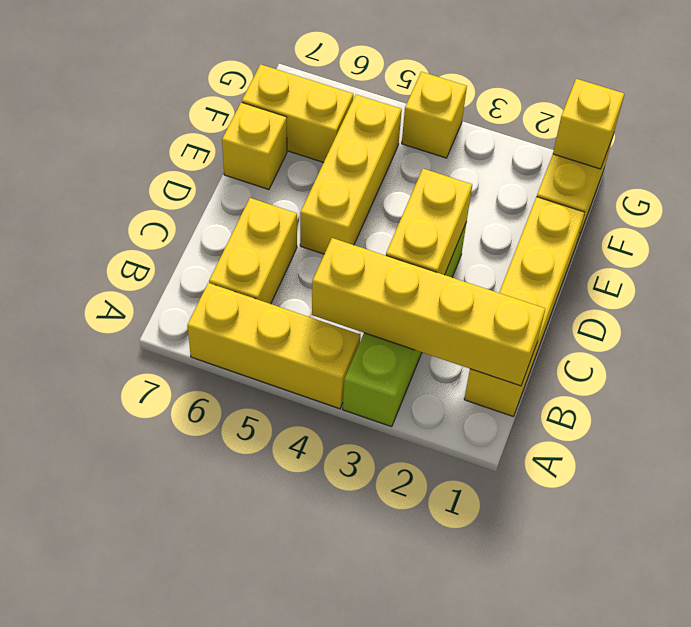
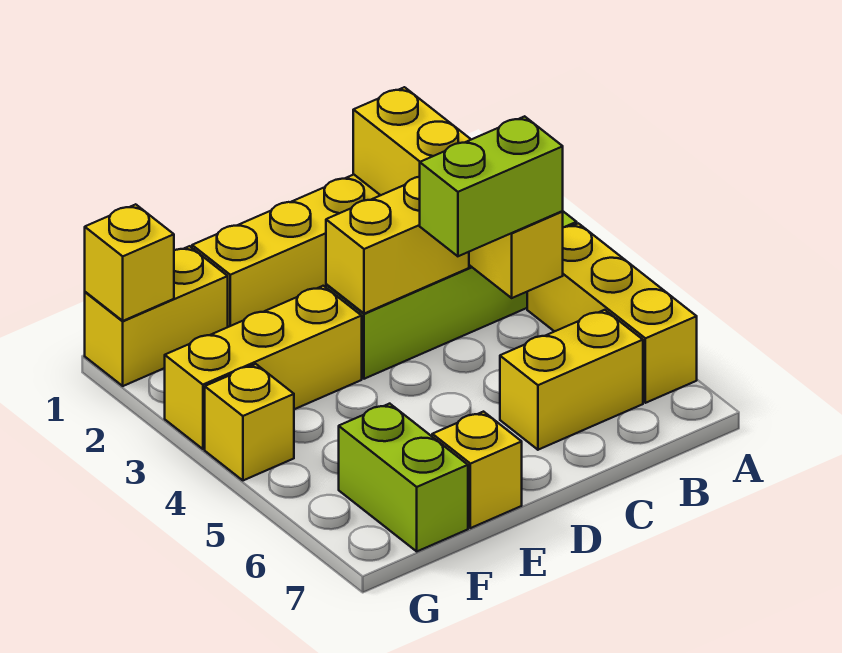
none -> lime brick B4:C4 level 3
yellow brick D5:F5 level 1 -> yellow brick E3:G3 level 1
yellow brick F6:F7 level 1 -> lime brick F6:F7 level 1

